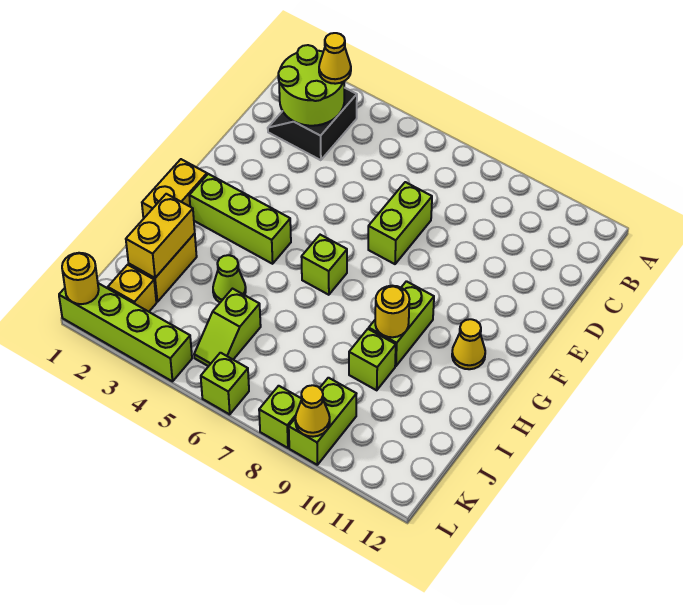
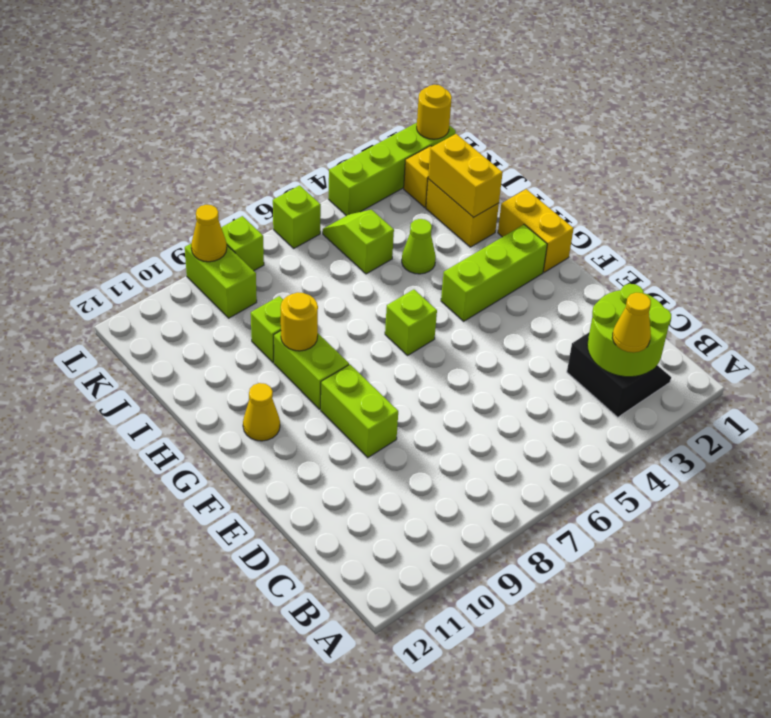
lime brick D7:E7 level 1 -> lime brick E9:F9 level 1

